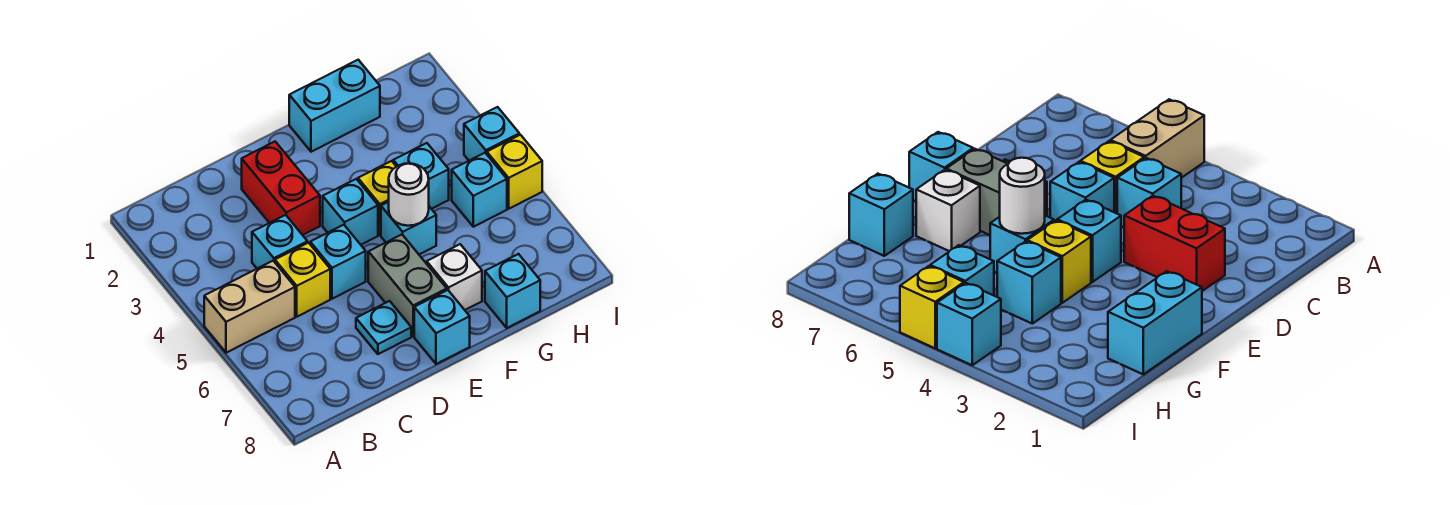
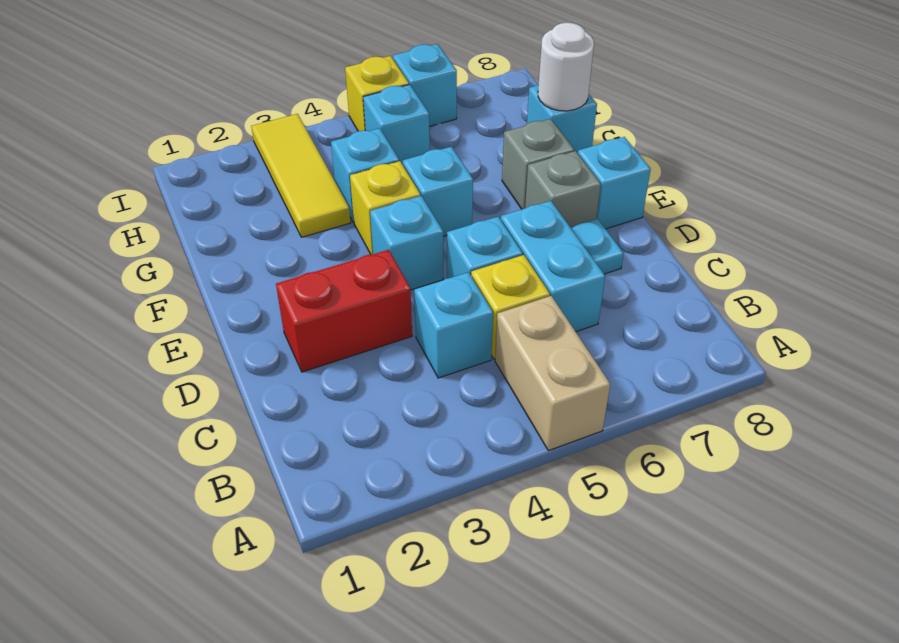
grey brick E6:E7 level 1 -> grey brick E7 level 1
cyan brick F1:G1 level 1 -> cyan brick C6:D6 level 1
white round brick F5 level 2 -> white round brick G8 level 2
white brick F7 level 1 -> grey brick F7 level 1
none -> yellow tile G3:I3 level 1
cyan brick I4 level 1 -> cyan brick I6 level 1

